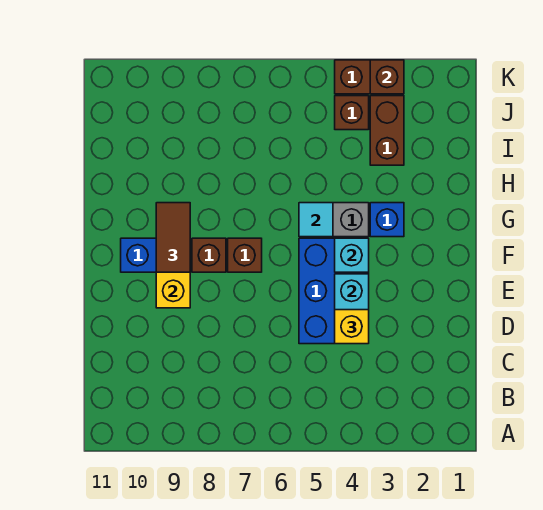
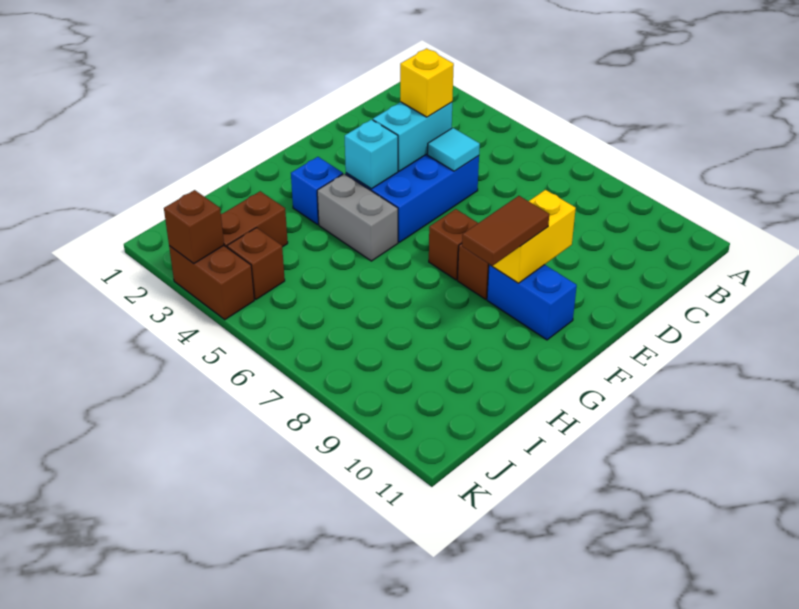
cyan tile G5 level 2 -> cyan tile D5 level 2

